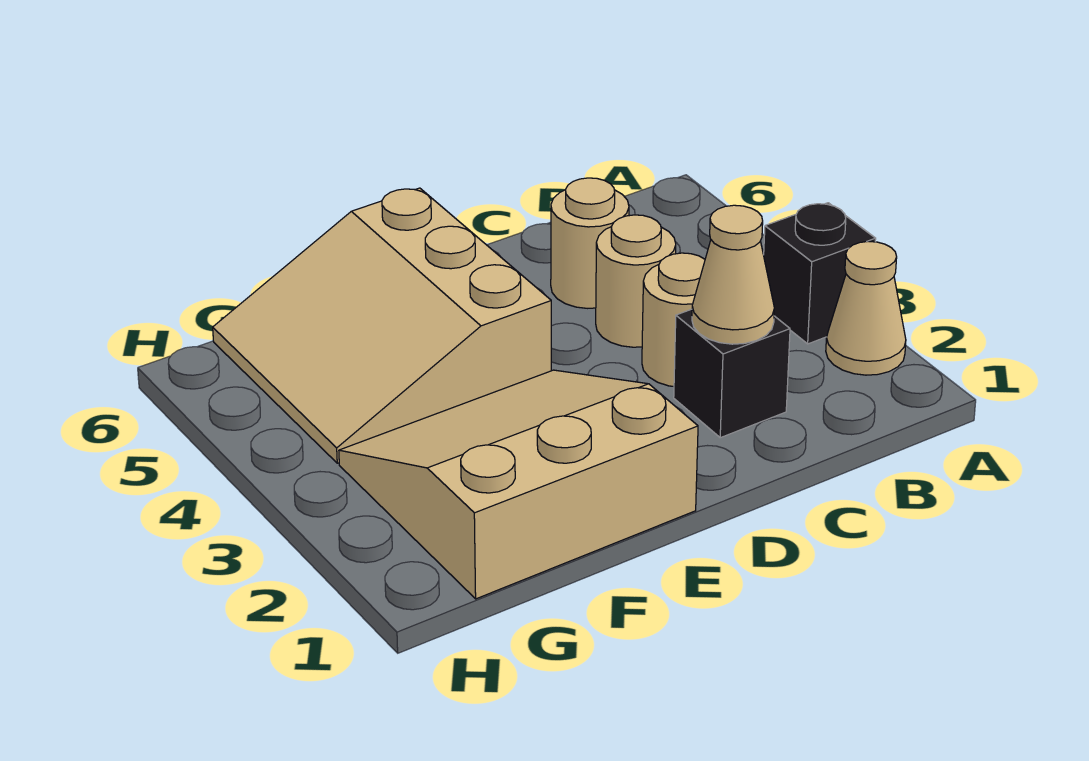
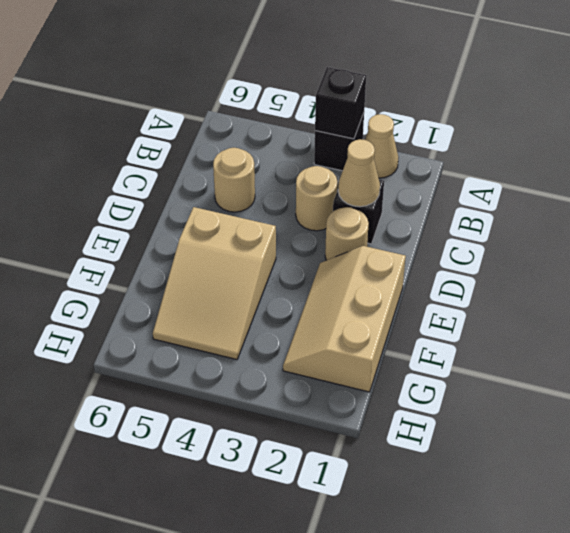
none -> black brick A3 level 2
tan round brick C4 level 1 -> tan round brick D2 level 1
tan slope E1:G3 level 1 top 1 -> tan slope E1:G2 level 1 top 1
tan slope E4:G6 level 1 top E -> tan slope E4:G5 level 1 top E

